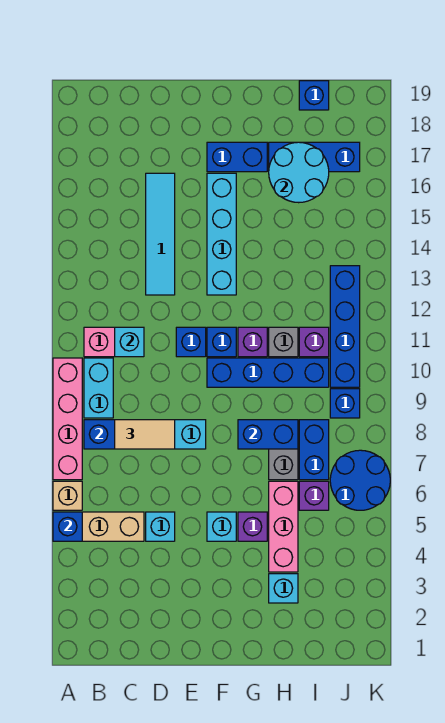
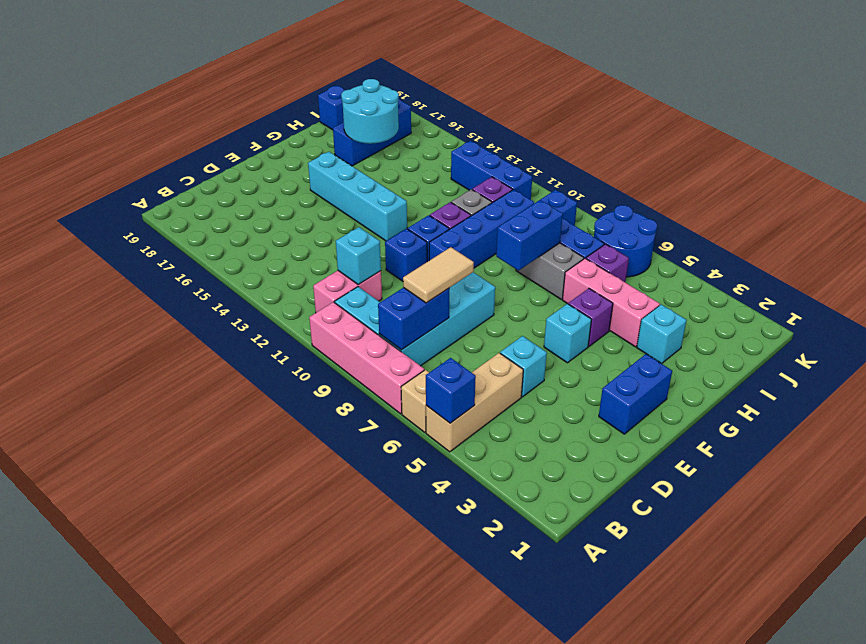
cyan tile D13:D16 level 1 -> none
blue brick F17:G17 level 1 -> blue brick E2:F2 level 1
blue brick J10:J13 level 1 -> blue brick J11:J13 level 1

